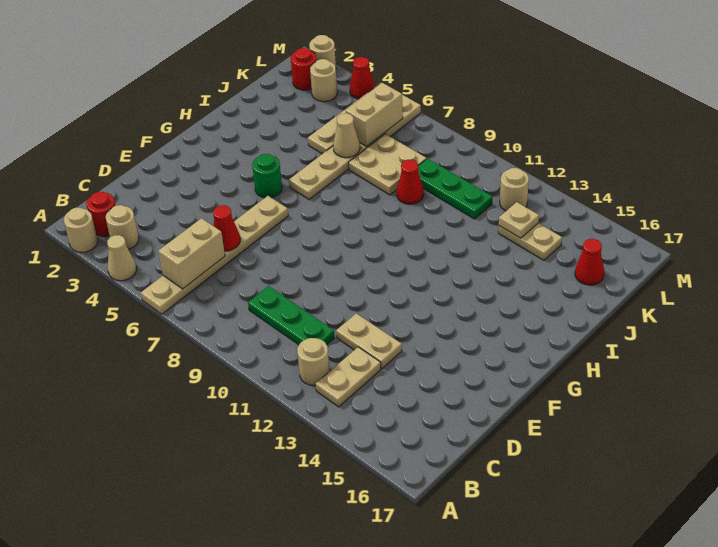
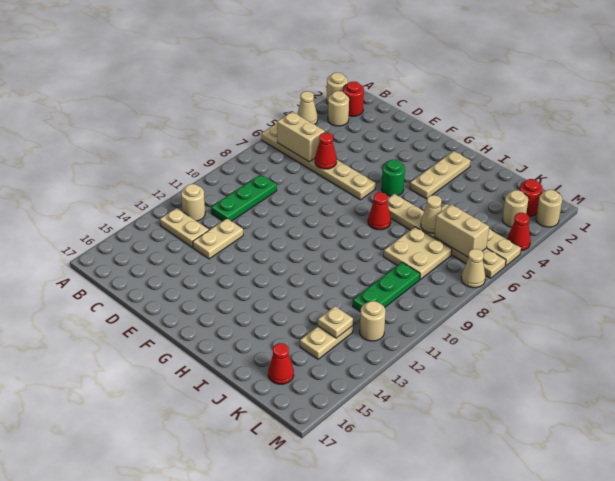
none -> tan plate H2:H4 level 1
red cone J9 level 1 -> red cone H7 level 1
none -> tan cone M7 level 1

